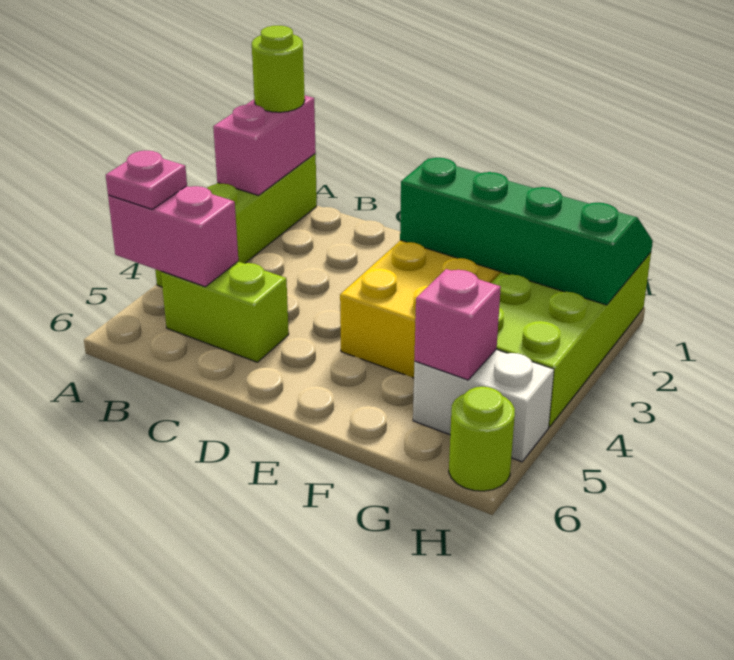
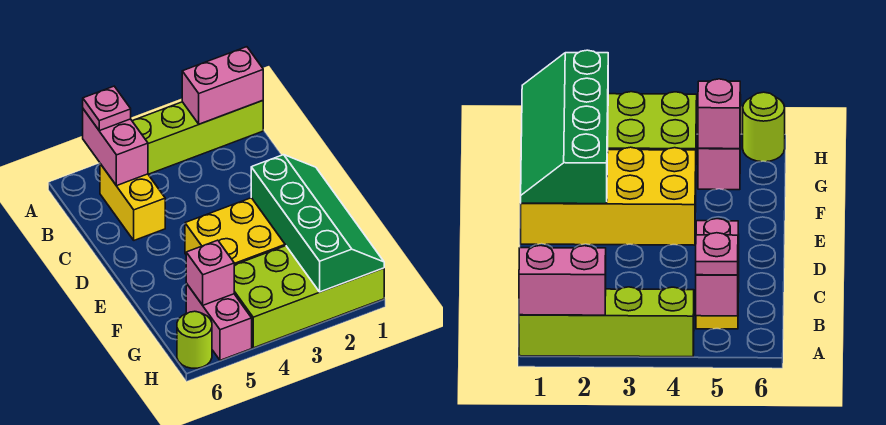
lime round brick A1 level 3 -> none
lime brick B5:C5 level 1 -> yellow brick B5:C5 level 1
white brick G5:H5 level 1 -> pink brick G5:H5 level 1

